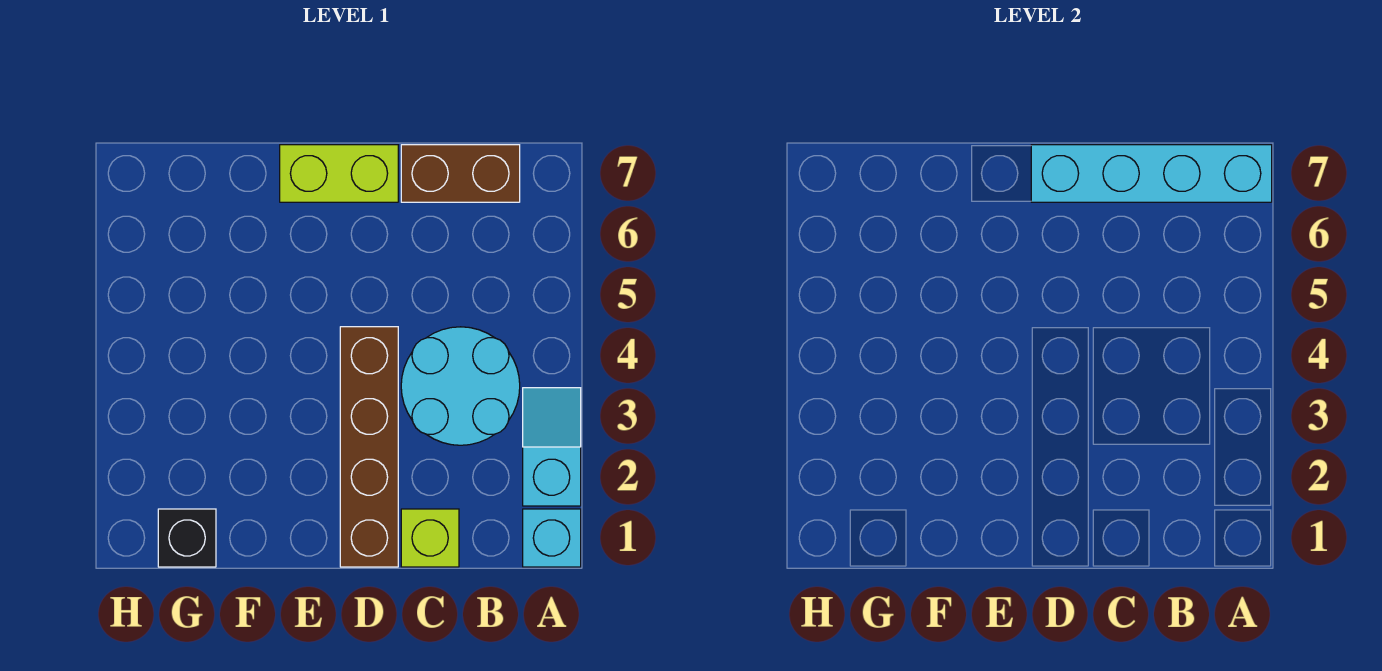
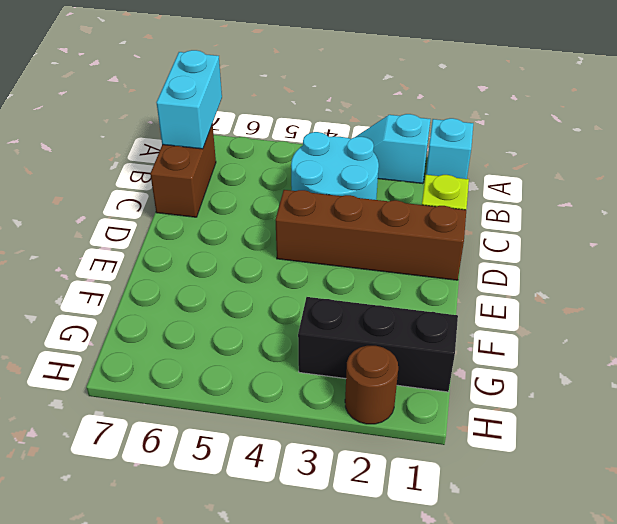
cyan brick A7:D7 level 2 -> cyan brick A7:B7 level 2
lime brick D7:E7 level 1 -> none
black brick G1 level 1 -> black brick G1:G3 level 1
none -> brown round brick H2 level 1

